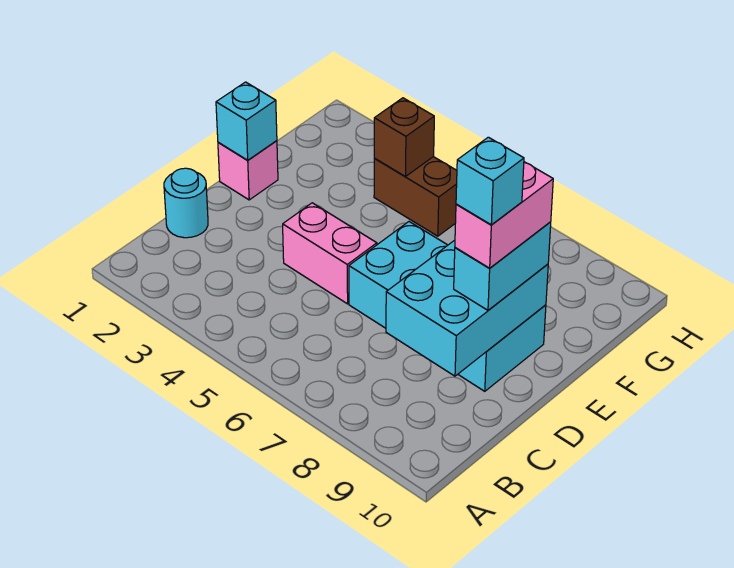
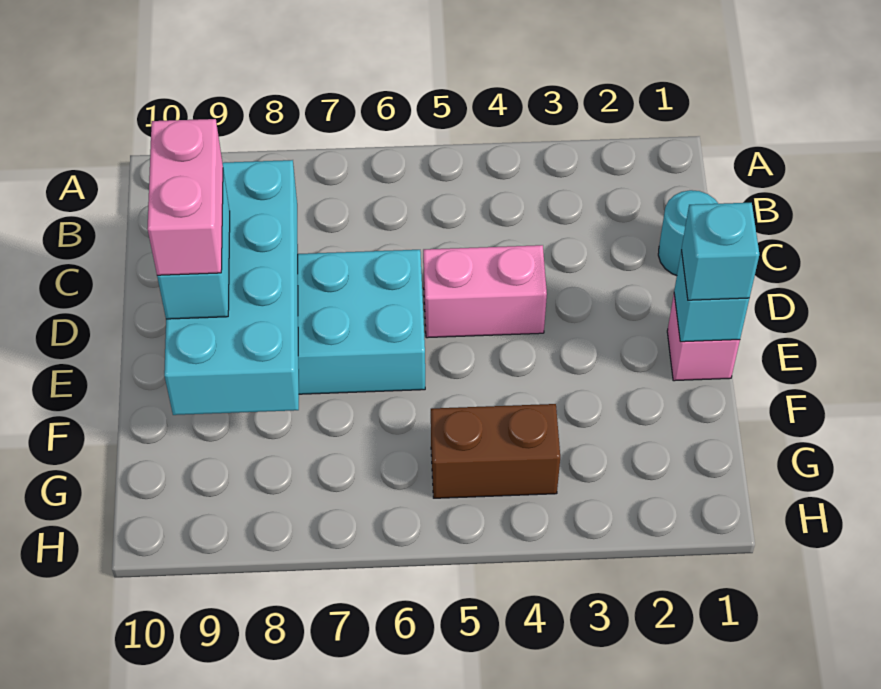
cyan brick C8:E9 level 2 -> cyan brick C8:F9 level 2
cyan brick D9 level 5 -> cyan brick E1 level 3
brown brick G4 level 2 -> none

